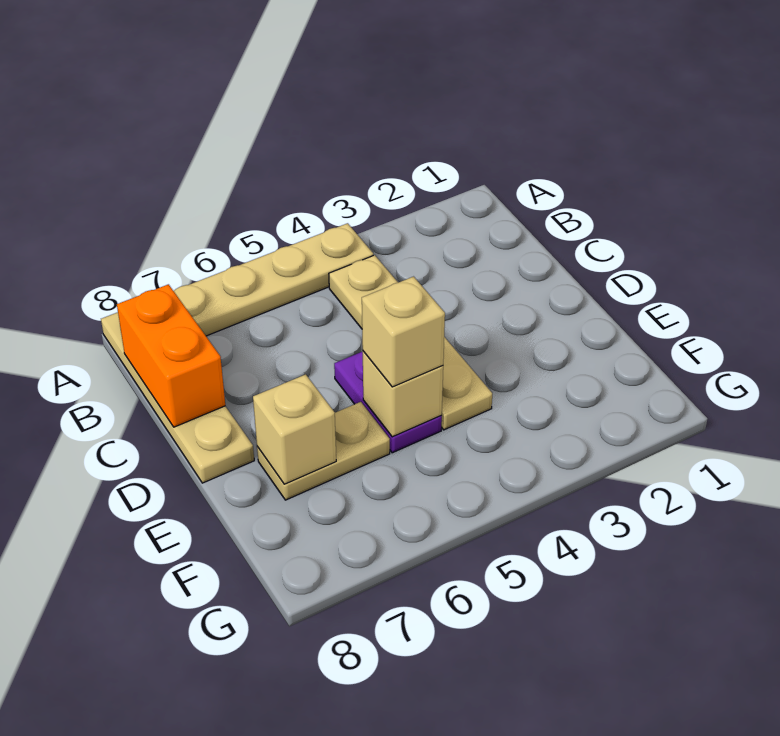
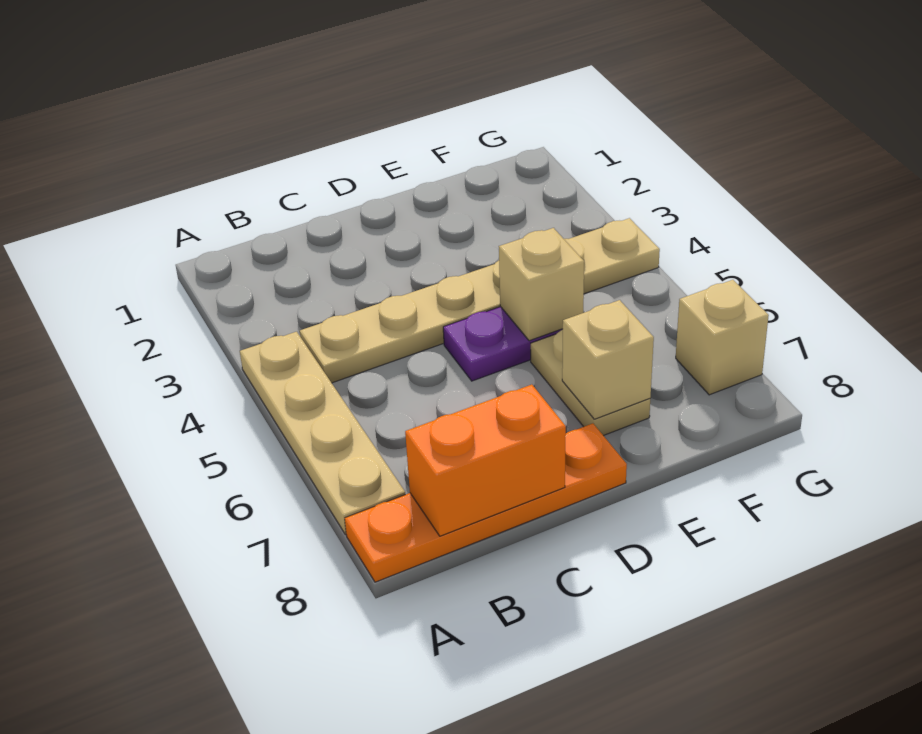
tan plate A8:D8 level 1 -> orange plate A8:D8 level 1
tan plate B4:E4 level 1 -> tan plate B4:G4 level 1
tan brick E5 level 3 -> tan brick G7 level 1

